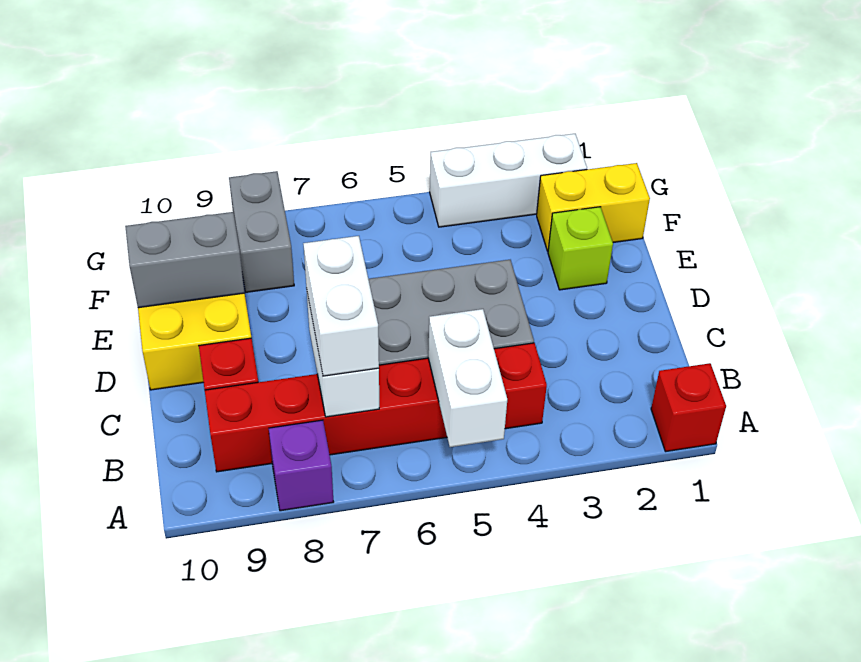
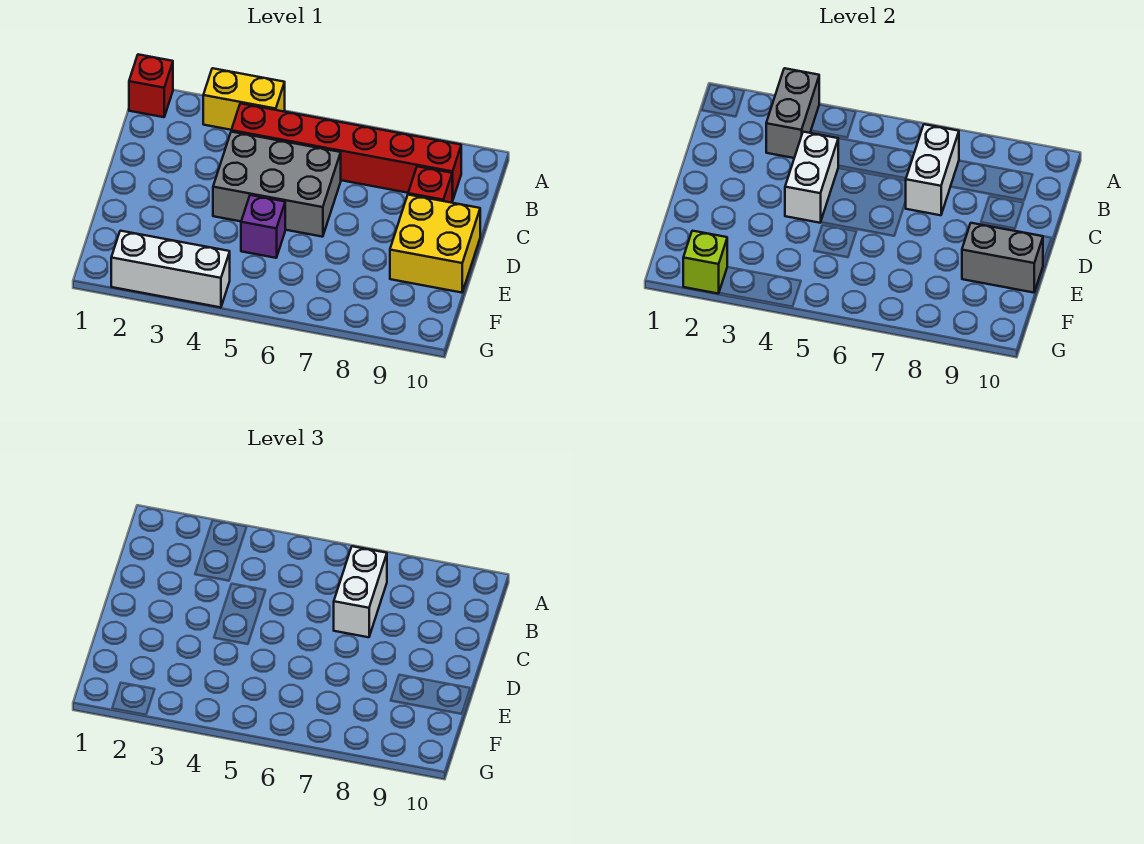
white brick A5:B5 level 2 -> white brick C4:D4 level 2
purple brick A8 level 1 -> purple brick E5 level 1
lime brick E2 level 1 -> lime brick G2 level 2
yellow brick F1:F2 level 1 -> yellow brick A3:A4 level 1
grey brick F8:G8 level 1 -> grey brick A3:B3 level 2

